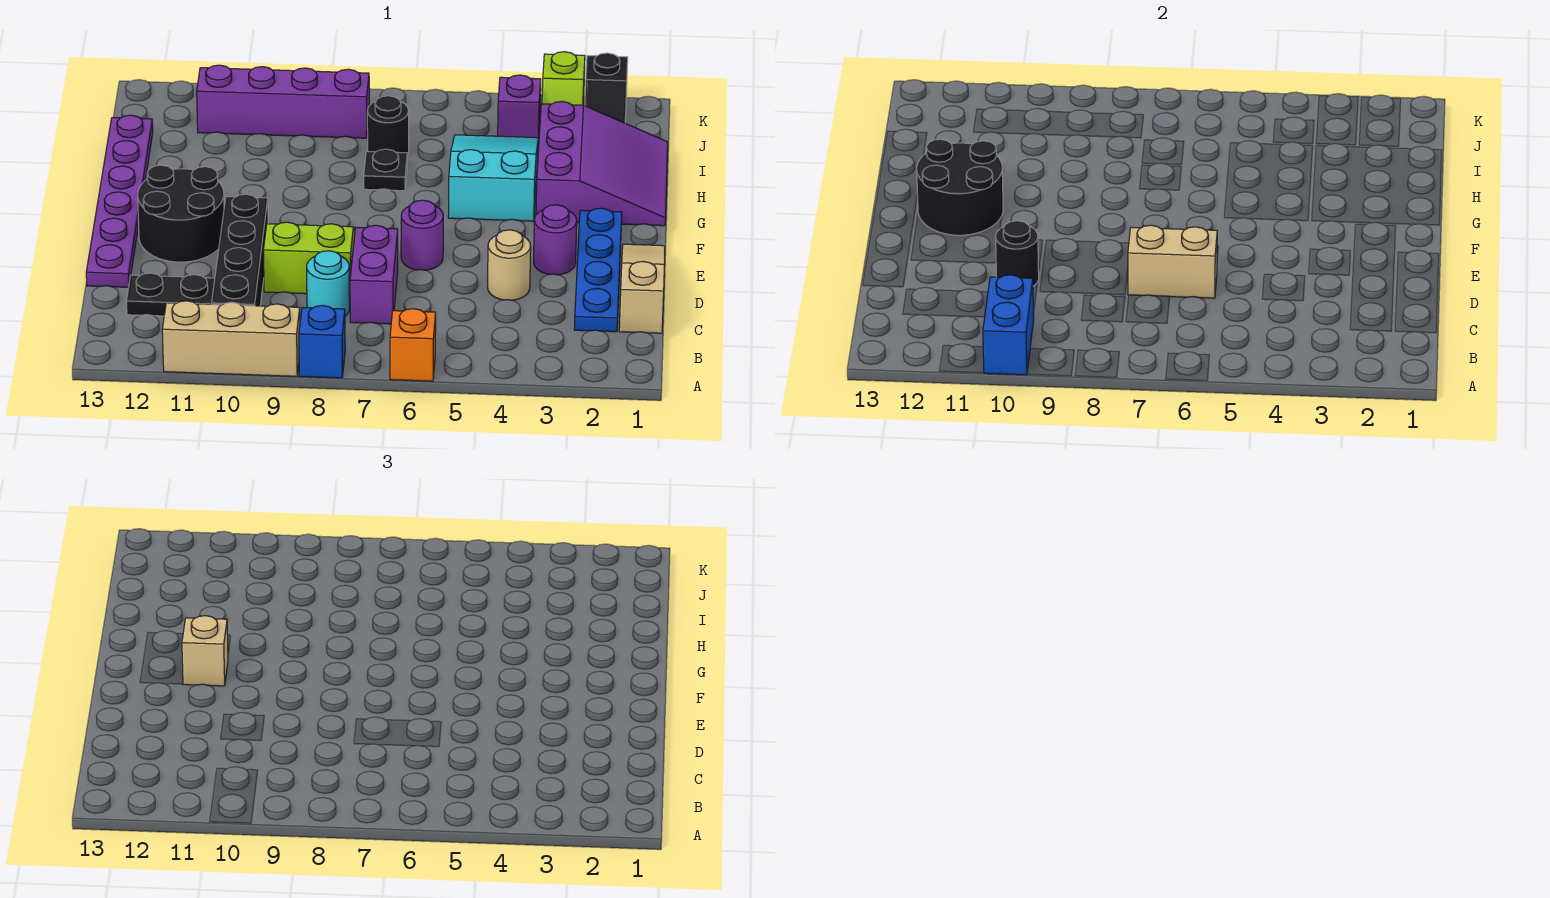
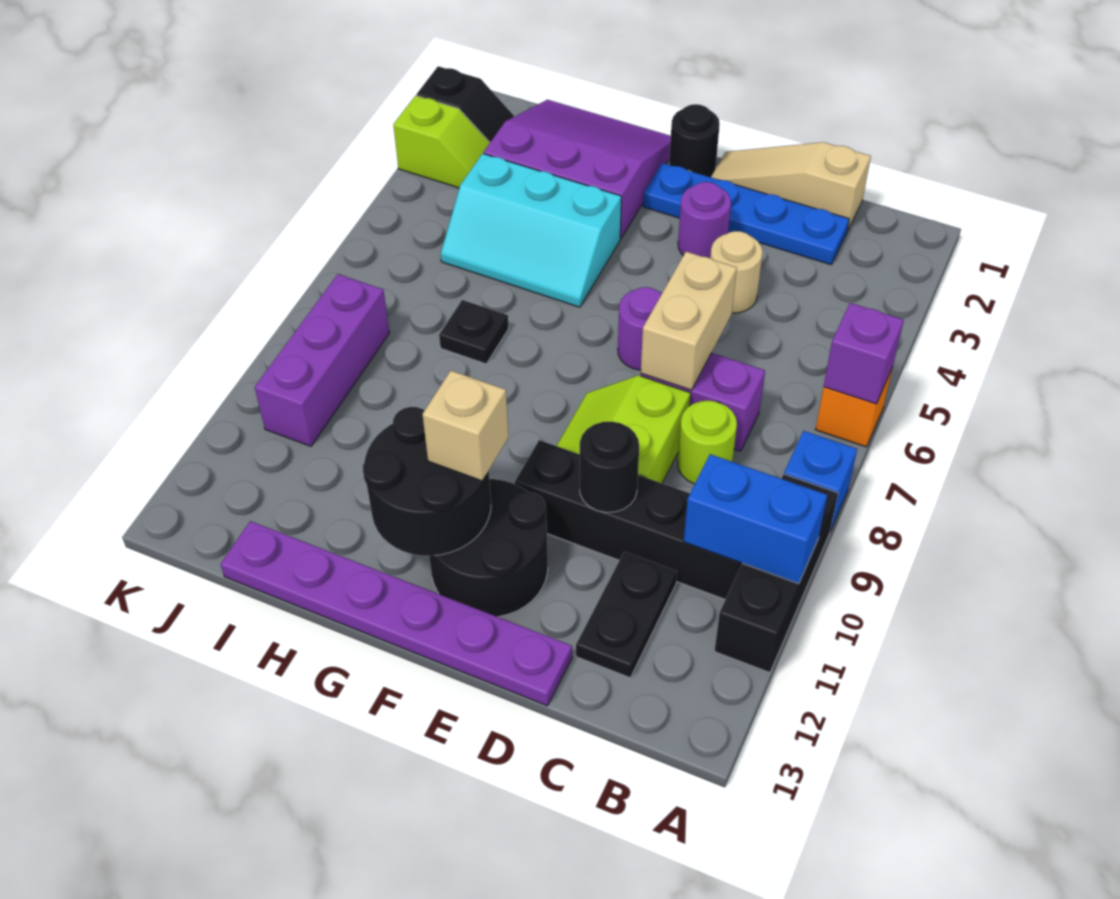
tan brick A9:A11 level 1 -> black brick A9:A11 level 1
cyan round brick C8 level 1 -> lime round brick C8 level 1
cyan slope G4:I5 level 1 top G -> cyan slope G4:I5 level 1 top 4
black round brick I7 level 1 -> black round brick F1 level 1
purple brick J4 level 1 -> purple brick A6 level 2
purple brick J8:J11 level 1 -> purple brick J8:J10 level 1

